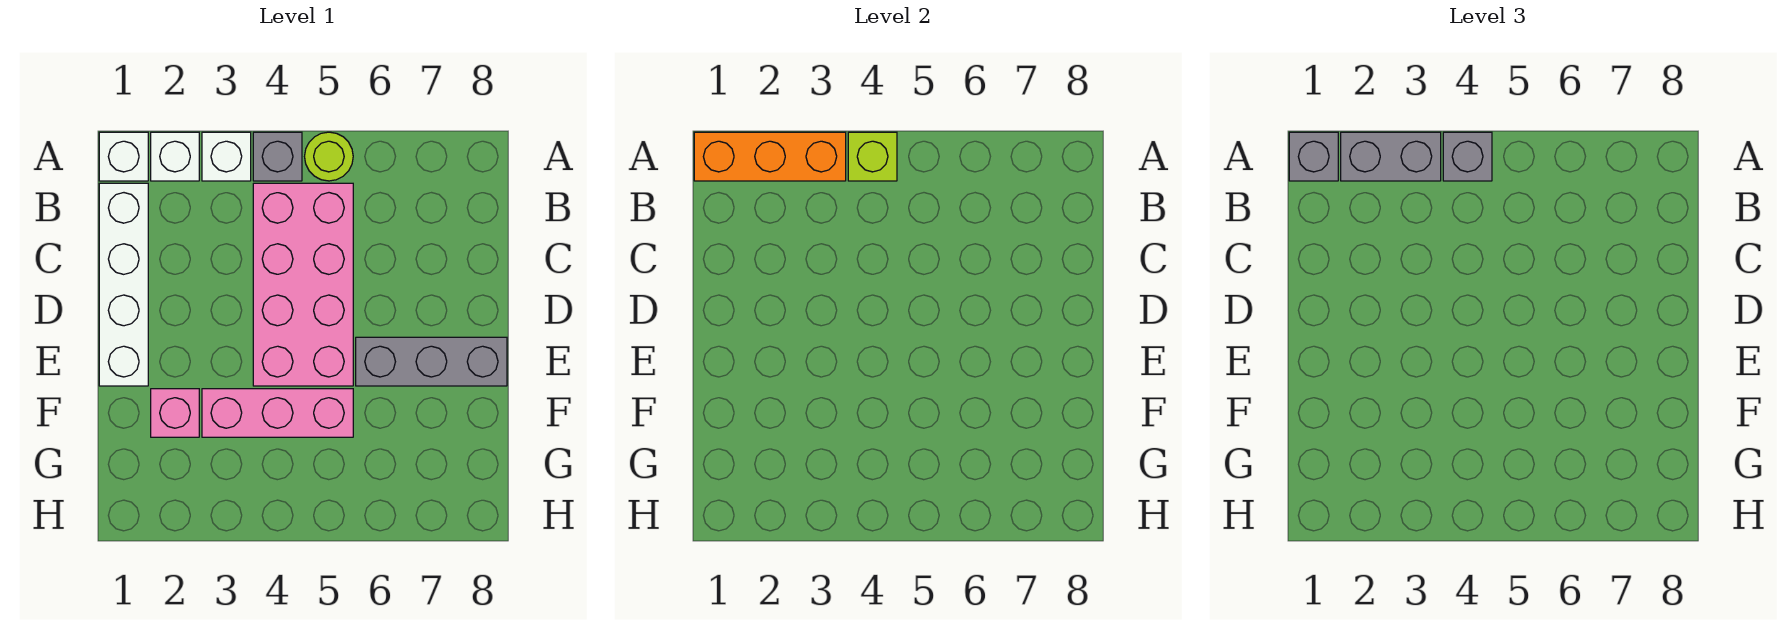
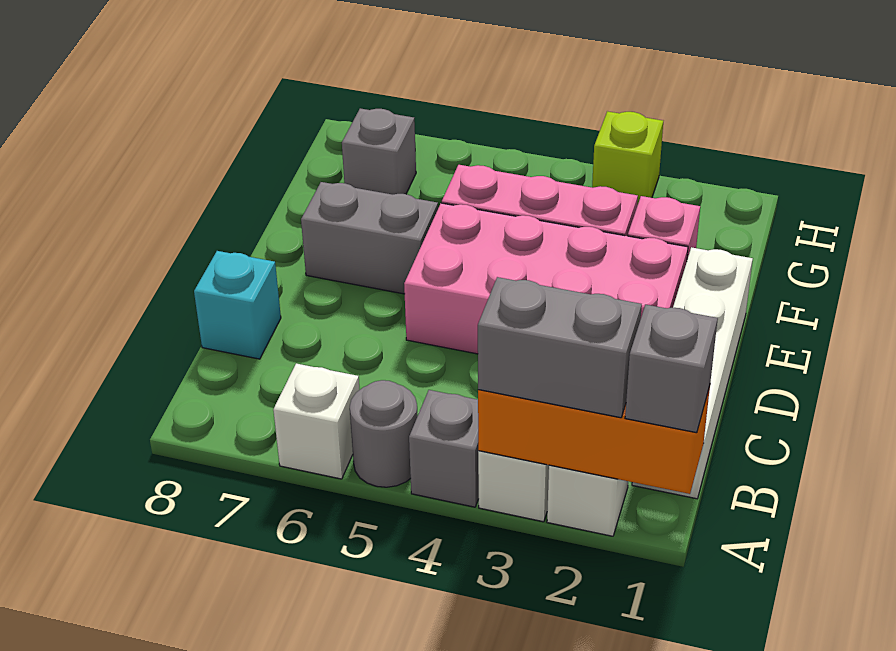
white brick A1 level 1 -> white brick A6 level 1
lime brick A4 level 2 -> lime brick H3 level 1
grey brick A4 level 3 -> grey brick G7 level 1
lime round brick A5 level 1 -> grey round brick A5 level 1
pink brick B4:E5 level 1 -> pink brick D2:E5 level 1
none -> cyan brick C8 level 1
grey brick E6:E8 level 1 -> grey brick E6:E7 level 1

